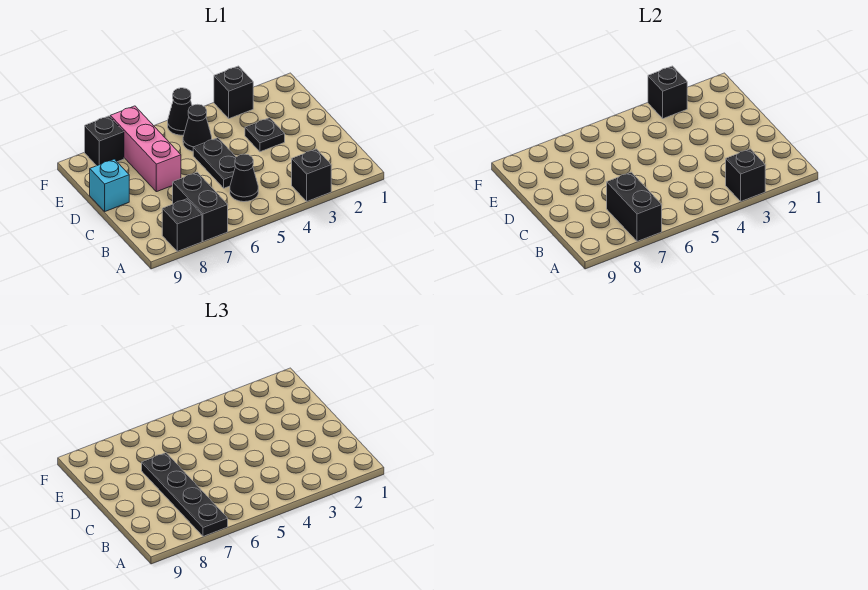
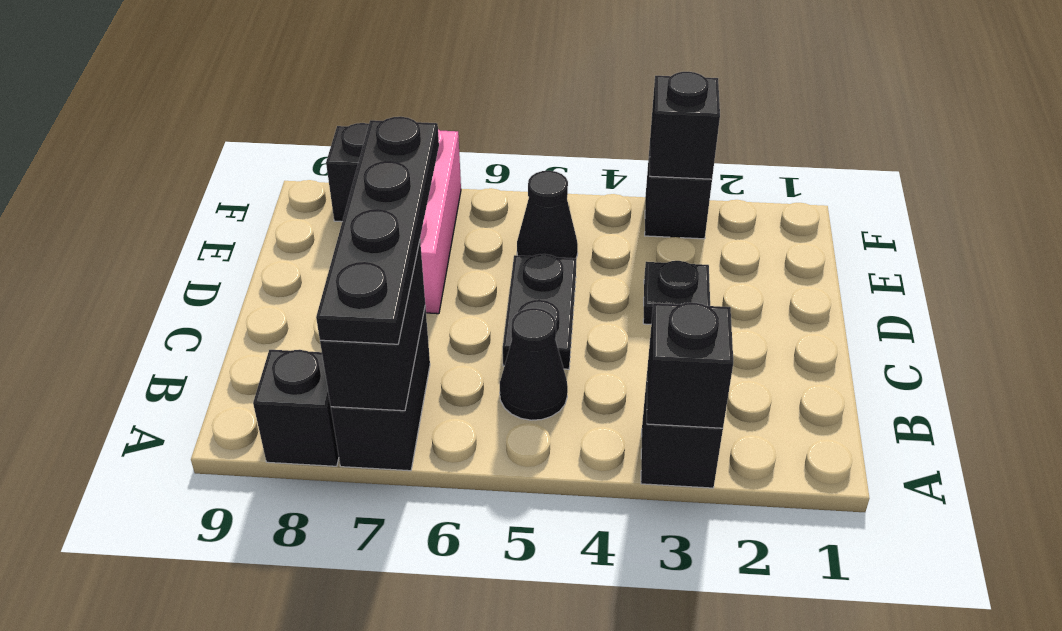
cyan brick D9 level 1 -> none
black cone F5 level 1 -> none

